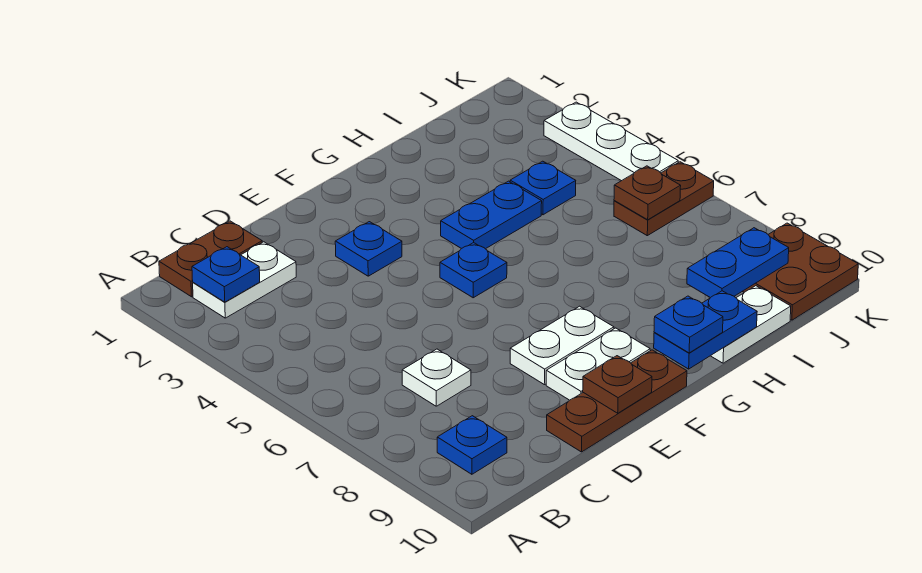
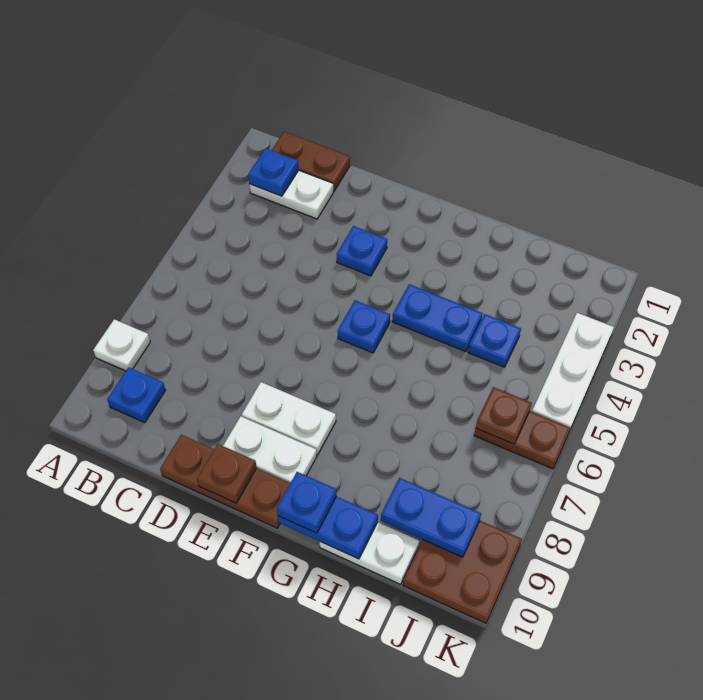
white plate C7 level 1 -> white plate A8 level 1

